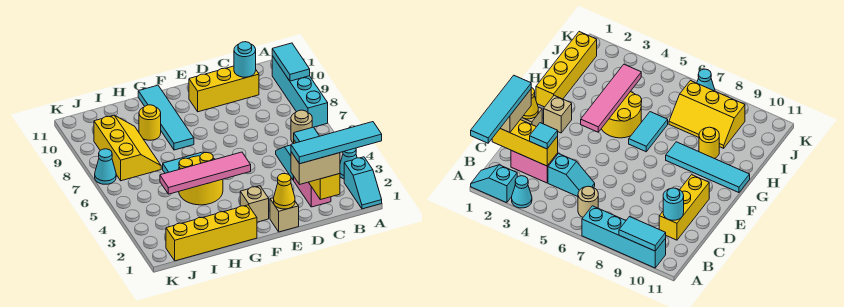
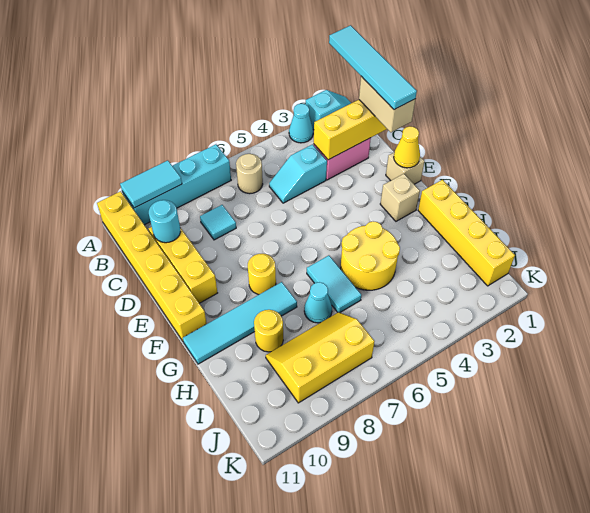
none -> yellow brick A11:F11 level 1
cyan tile C3 level 3 -> cyan tile C8 level 1
pink tile F4:I4 level 2 -> none
none -> yellow round brick F8 level 1
cyan cone K7 level 1 -> cyan cone H7 level 1

